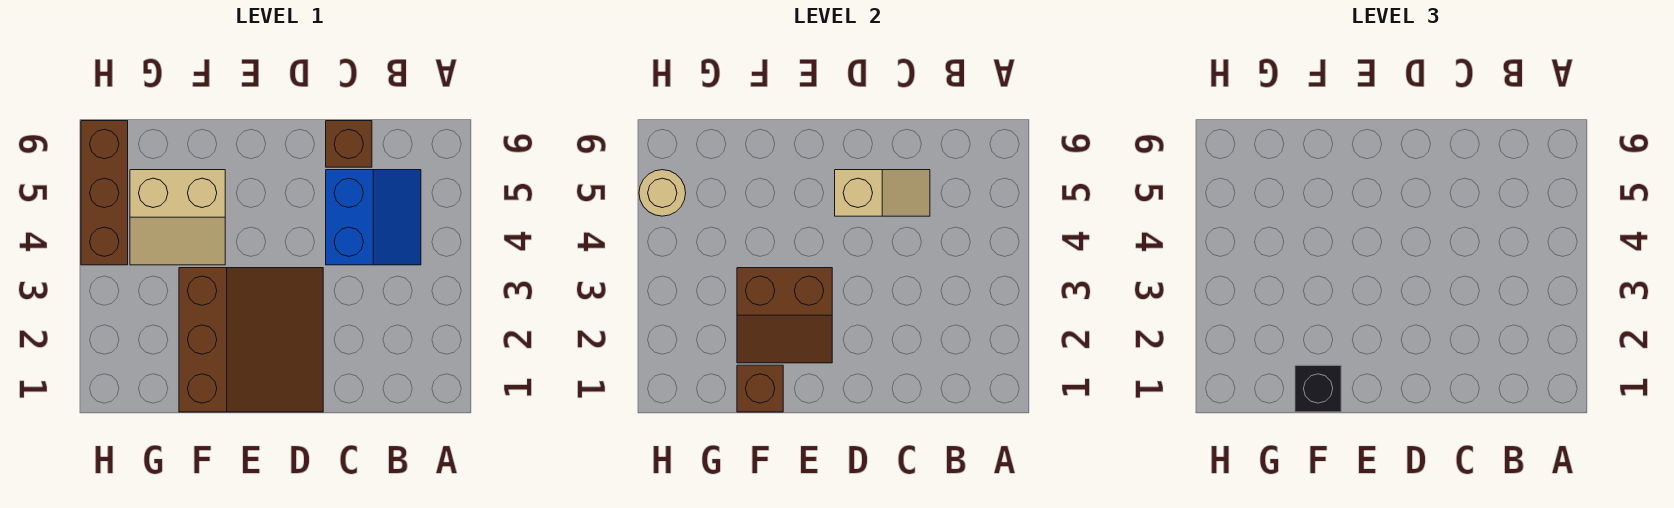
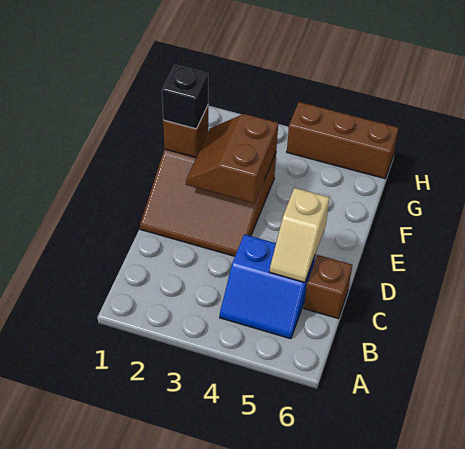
tan slope F4:G5 level 1 top 5 -> none
tan round brick H5 level 2 -> none

